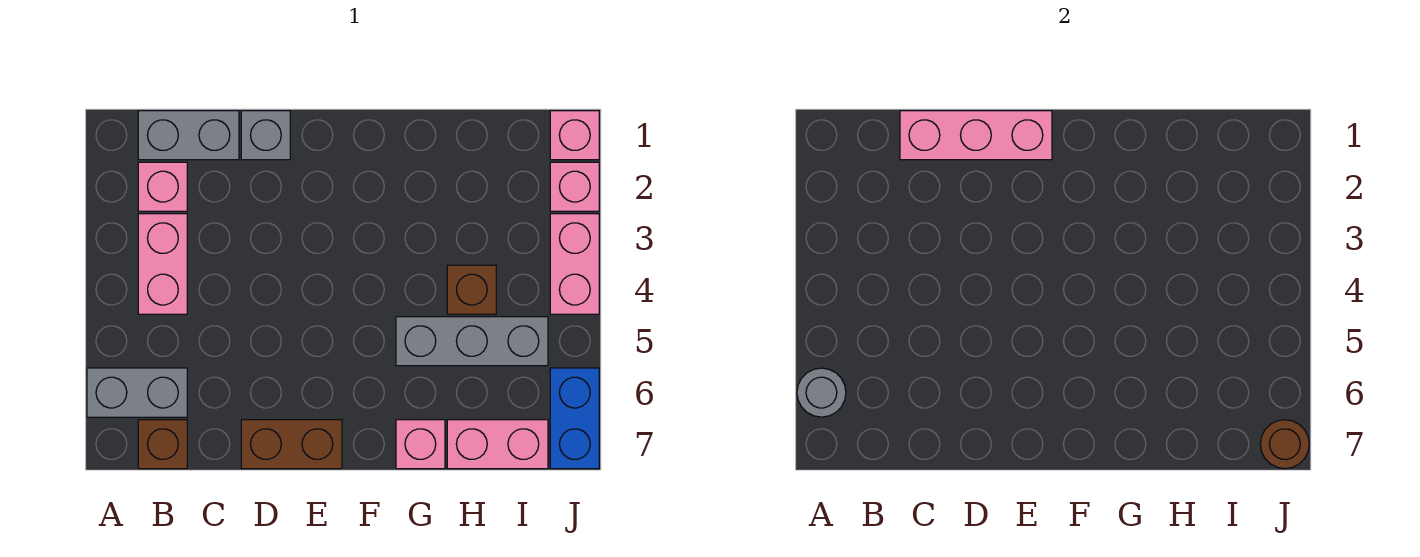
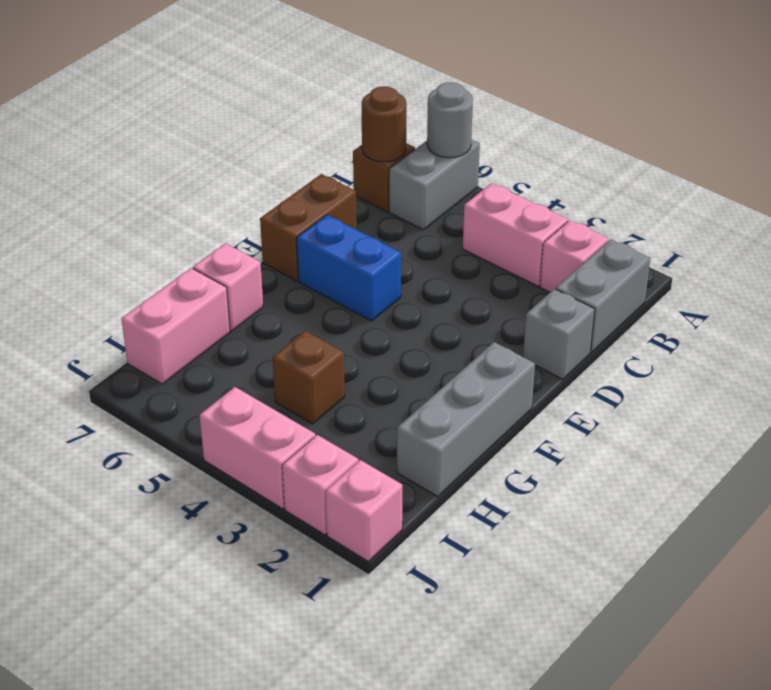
pink brick C1:E1 level 2 -> none
grey brick G5:I5 level 1 -> grey brick F1:H1 level 1
blue brick J6:J7 level 1 -> blue brick E5:E6 level 1
brown round brick J7 level 2 -> brown round brick B7 level 2

